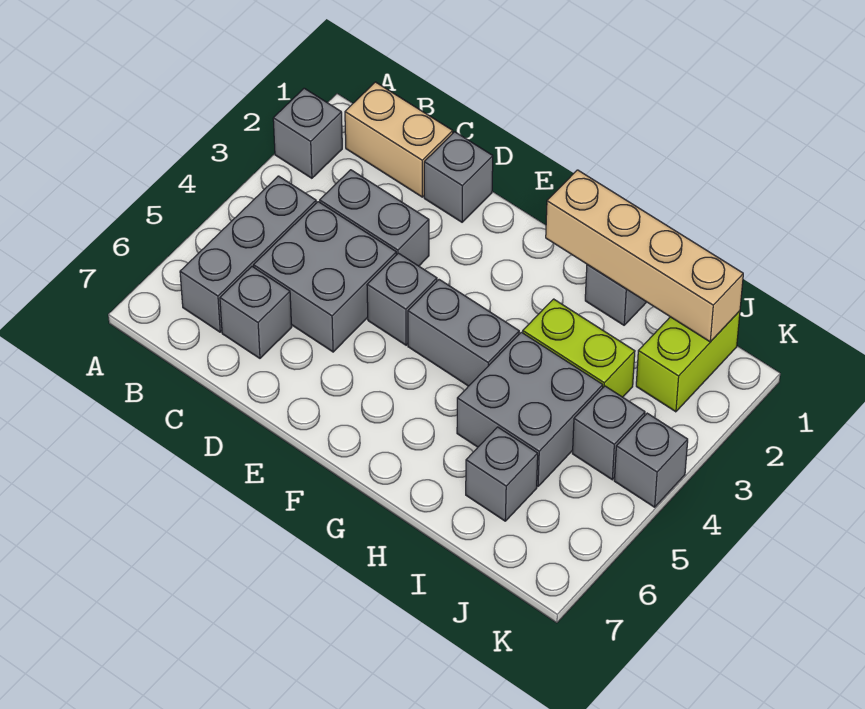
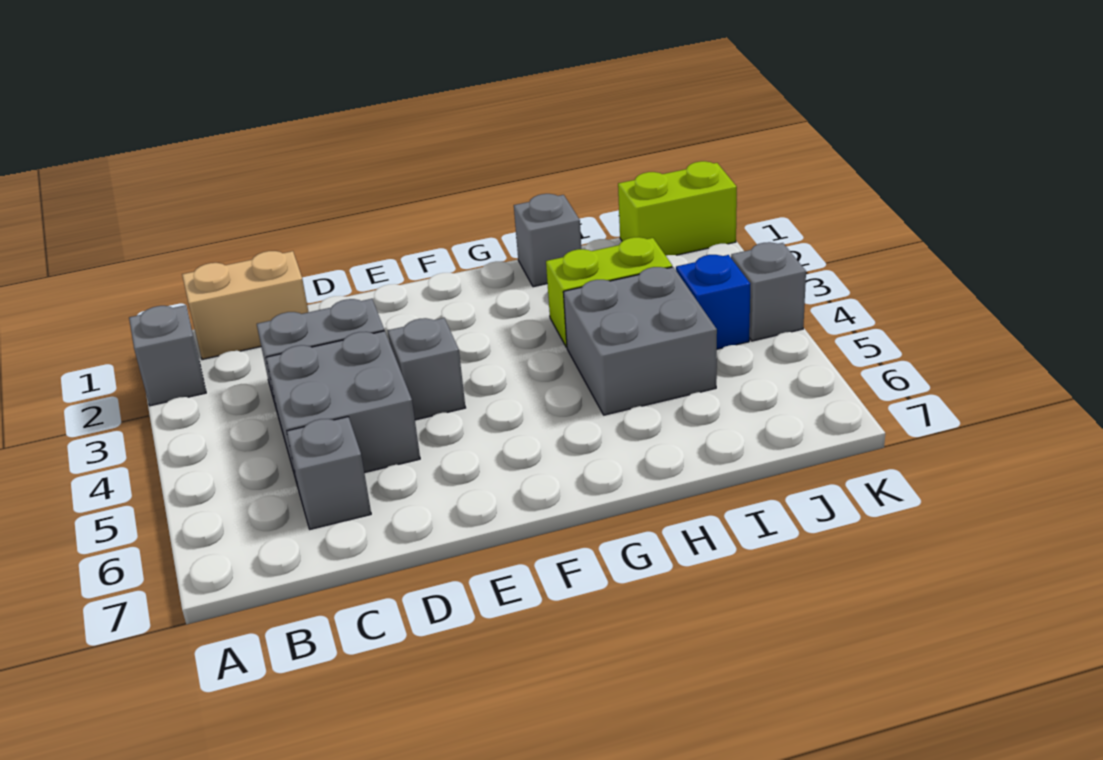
grey brick B4:B6 level 1 -> none
grey brick D1 level 1 -> none
grey brick F4:G4 level 1 -> none
tan brick G1:J1 level 2 -> none
grey brick I6 level 1 -> none
lime brick J1:J2 level 1 -> lime brick J1:K1 level 1
grey brick J4 level 1 -> blue brick J4 level 1

